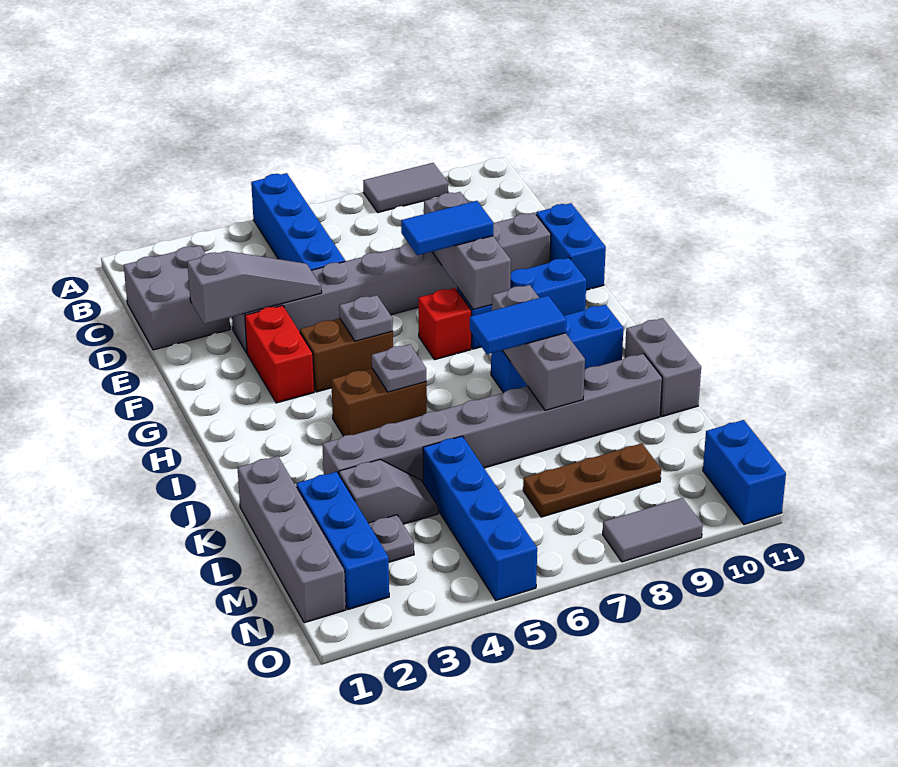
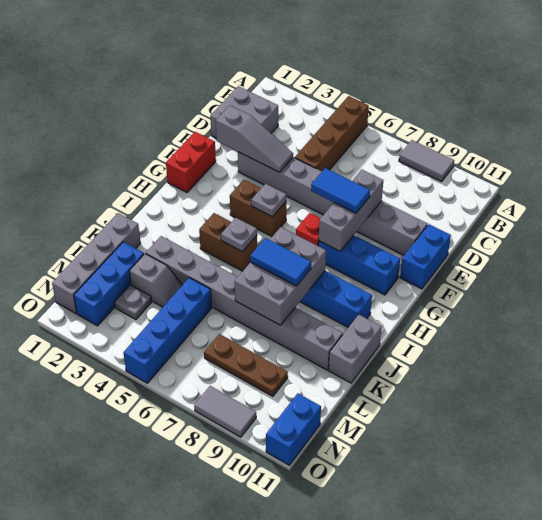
blue brick A5:D5 level 1 -> brown brick A5:D5 level 1
red brick F3:G3 level 1 -> red brick F1:G1 level 1
grey brick I8:K8 level 2 -> grey brick I7:K8 level 2

